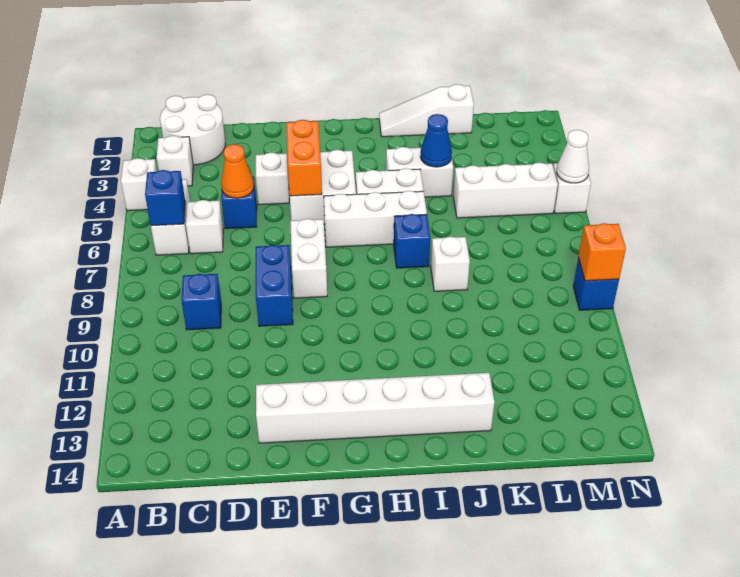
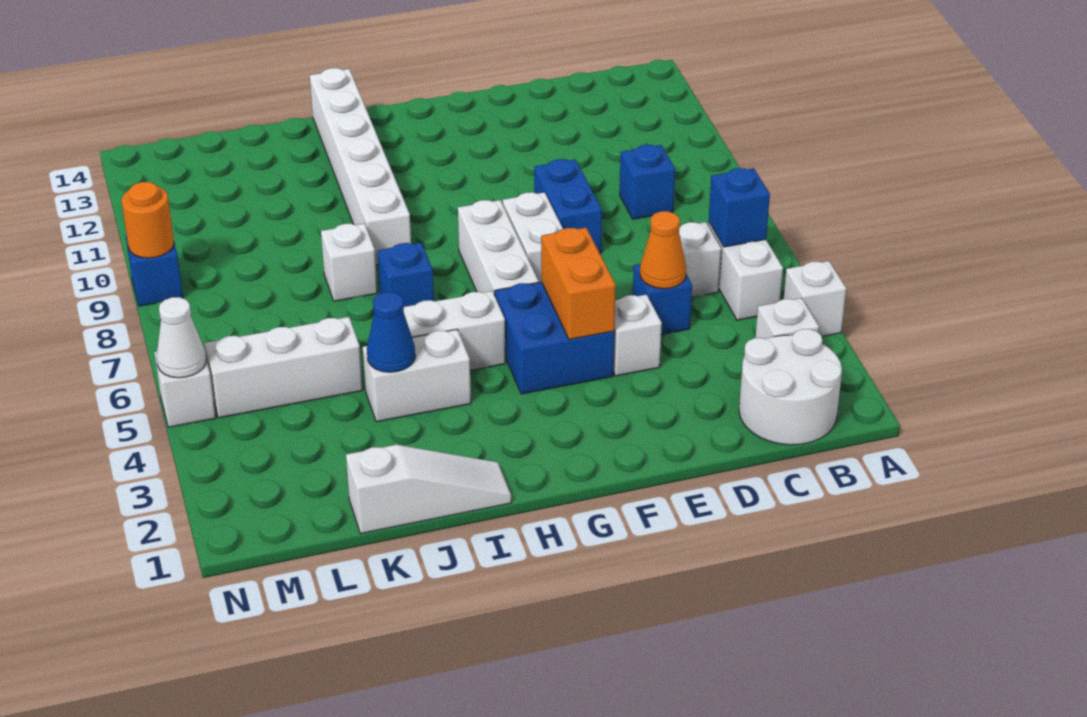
white brick E13:J13 level 1 -> white brick I9:I14 level 1
white brick F4:G5 level 1 -> blue brick F4:G5 level 1
white brick G6:I6 level 1 -> white brick G6:G8 level 1
orange brick N9 level 2 -> orange round brick N9 level 2

